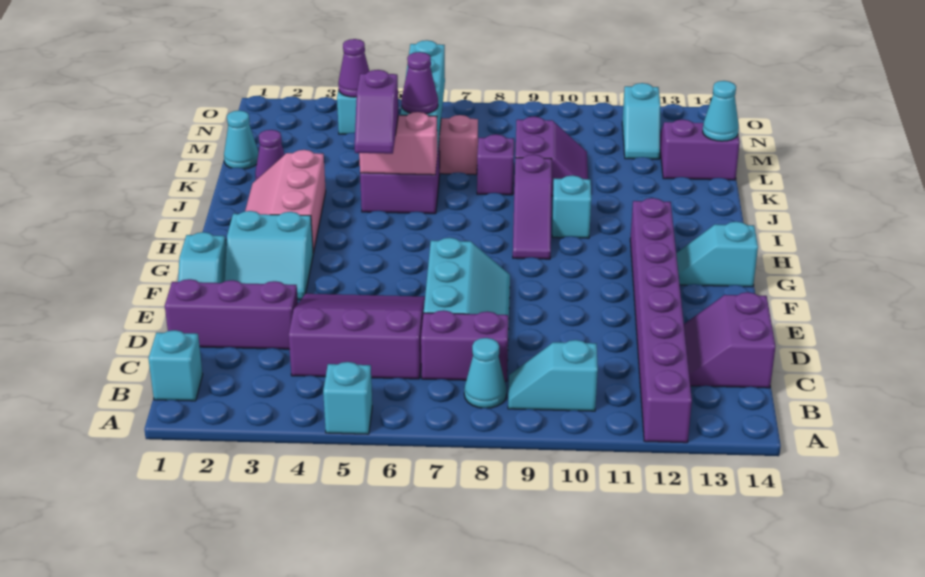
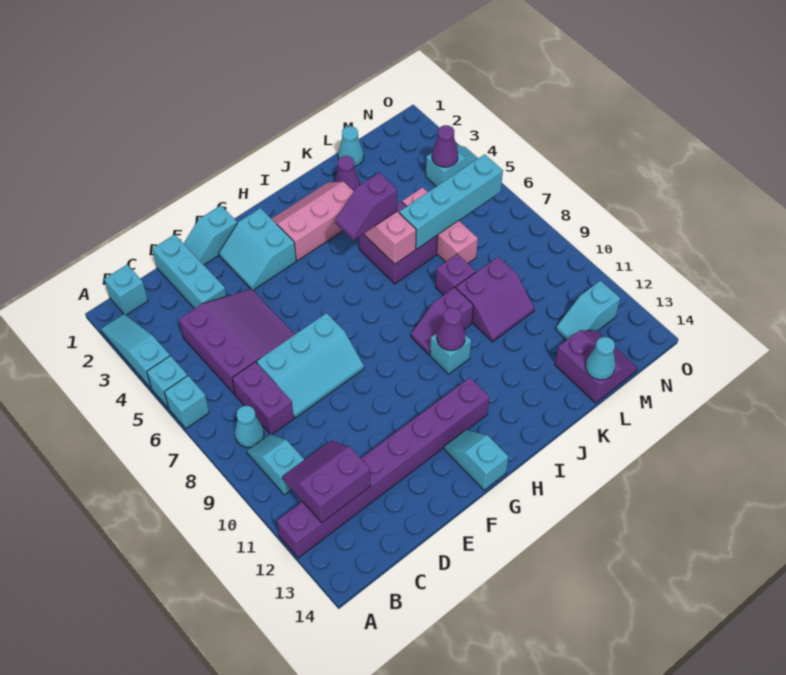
none -> cyan slope A2:A4 level 1 top 4
none -> cyan brick A6 level 1
purple slope C13:D14 level 1 top 14 -> purple slope B11:C12 level 2 top 12
purple brick D1:D3 level 1 -> cyan brick D1:D3 level 1
purple slope H9:J9 level 1 top J -> purple slope I9:J9 level 1 top J
purple cone K6 level 3 -> purple cone I10 level 2

